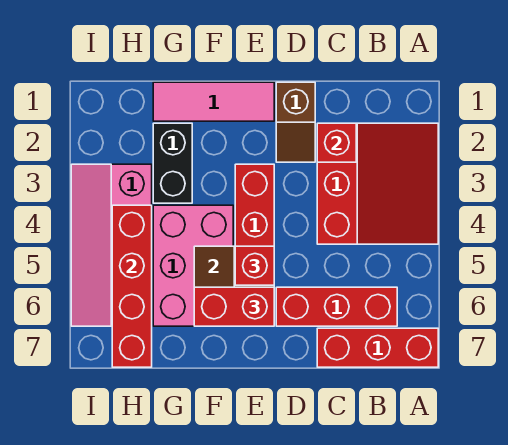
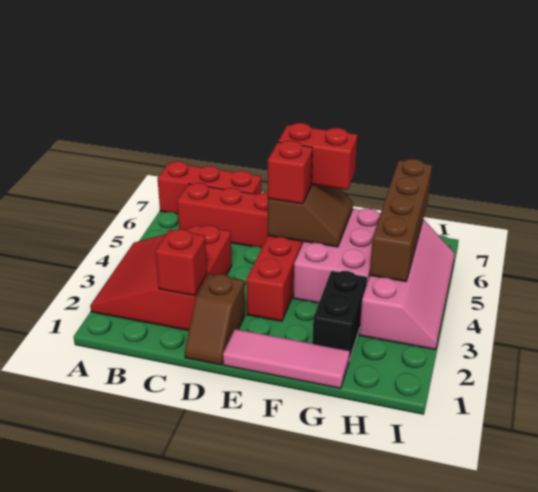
brown slope D1:D2 level 1 top 1 -> brown slope D1:D2 level 1 top 2
red brick H4:H7 level 2 -> brown brick H4:H7 level 2

